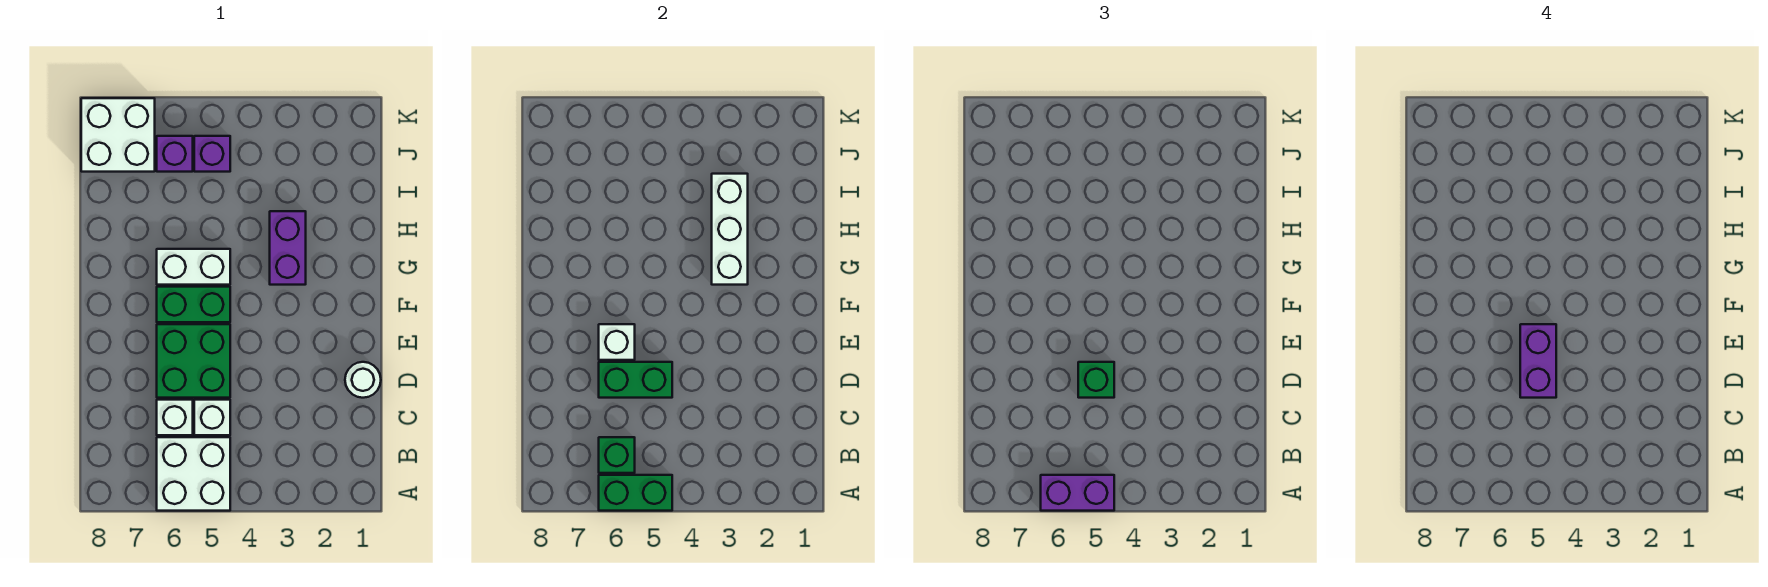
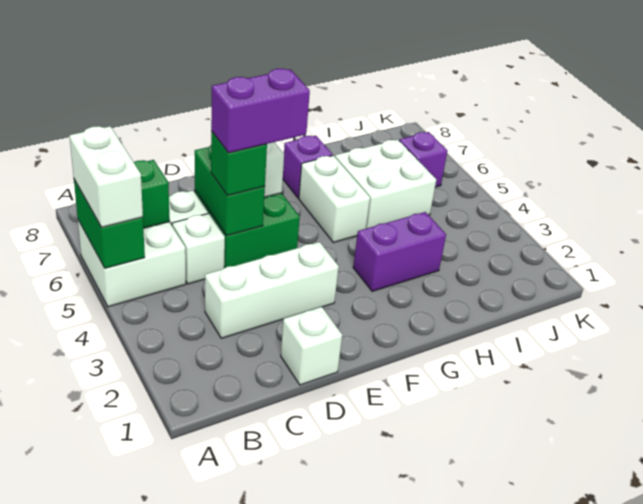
purple brick A5:A6 level 3 -> white brick A5:A6 level 3
white round brick D1 level 1 -> white brick D1 level 1
green brick F5:F6 level 1 -> none
white brick G3:I3 level 2 -> white brick C3:E3 level 1
purple brick J5 level 1 -> purple brick G7 level 1
white brick J7:K8 level 1 -> white brick H5:I6 level 1

